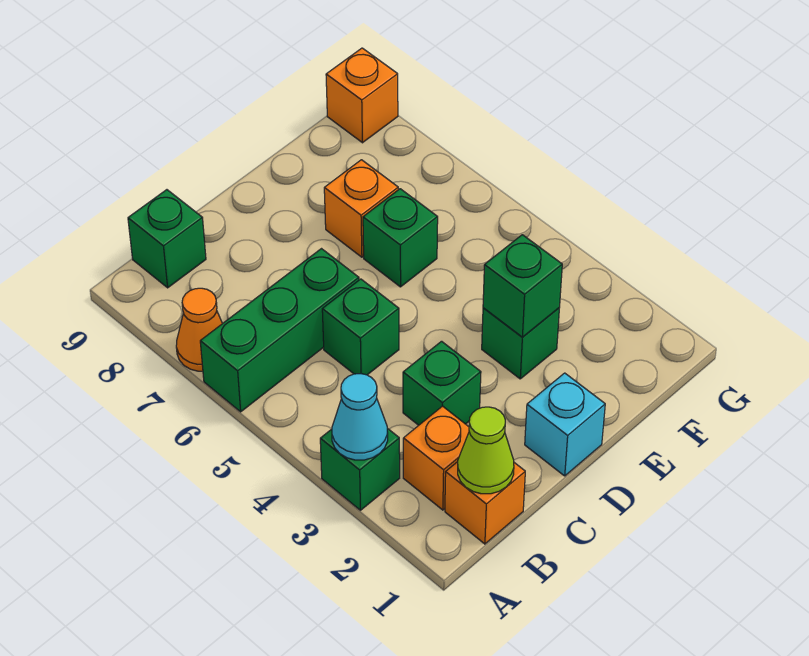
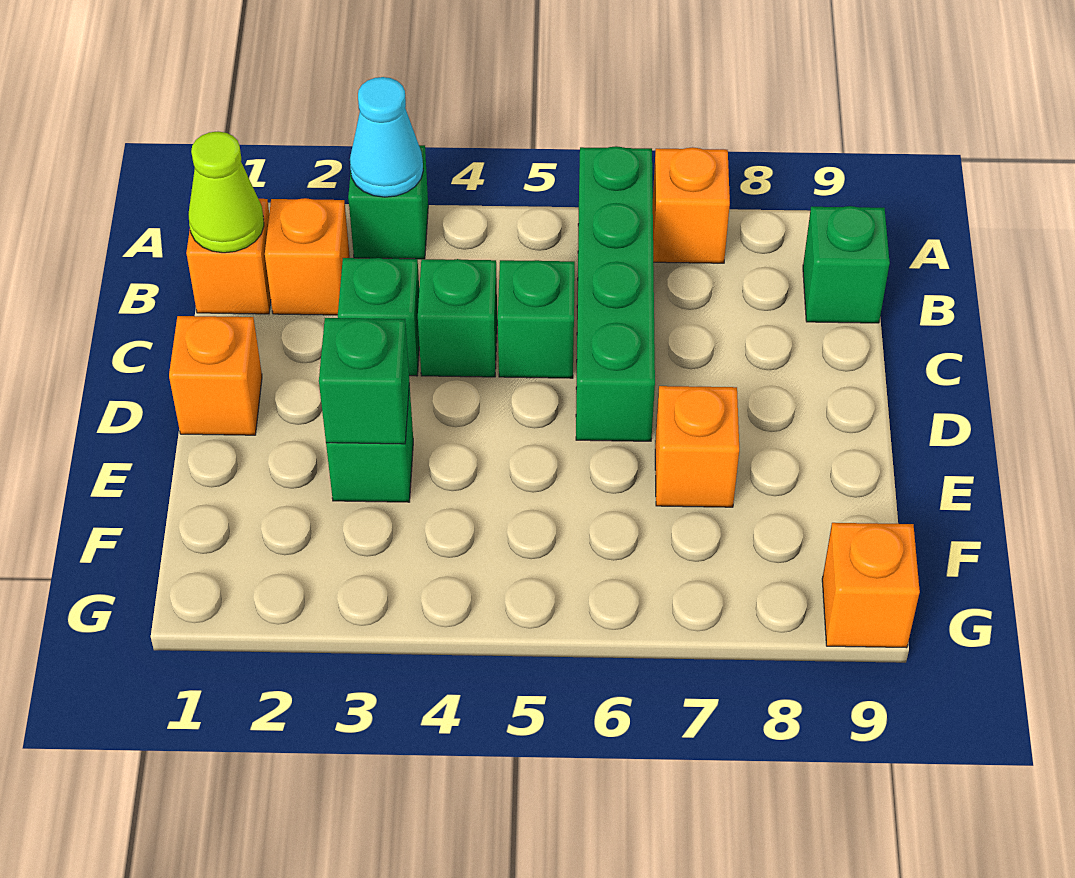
green brick A6:C6 level 1 -> green brick A6:D6 level 1
orange cone A7 level 1 -> orange brick A7 level 1
cyan brick D1 level 1 -> orange brick D1 level 1
green brick E6 level 1 -> green brick C4 level 1

